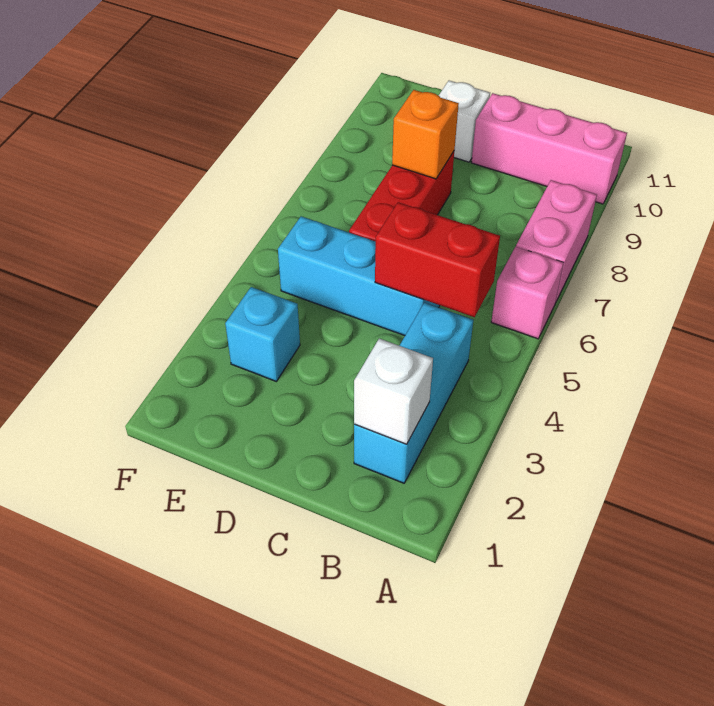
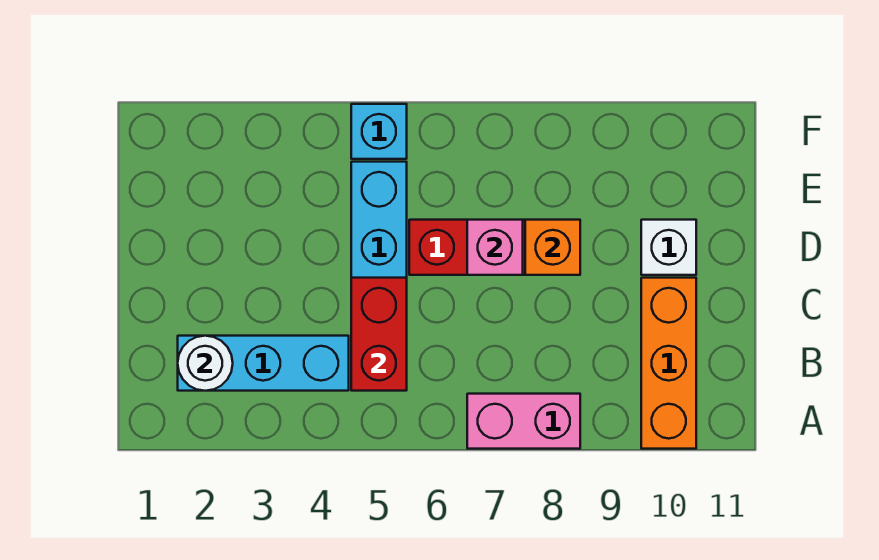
pink brick A6 level 1 -> pink brick D7 level 2
pink brick A10:C10 level 1 -> orange brick A10:C10 level 1
white brick B2 level 2 -> white round brick B2 level 2
cyan brick E3 level 1 -> cyan brick F5 level 1

